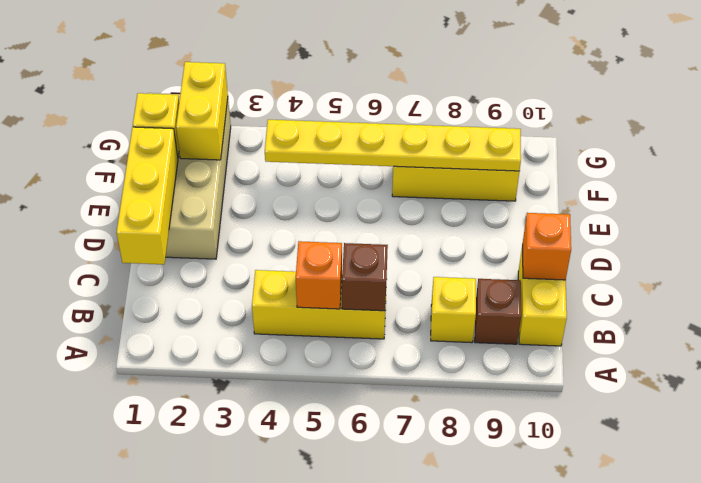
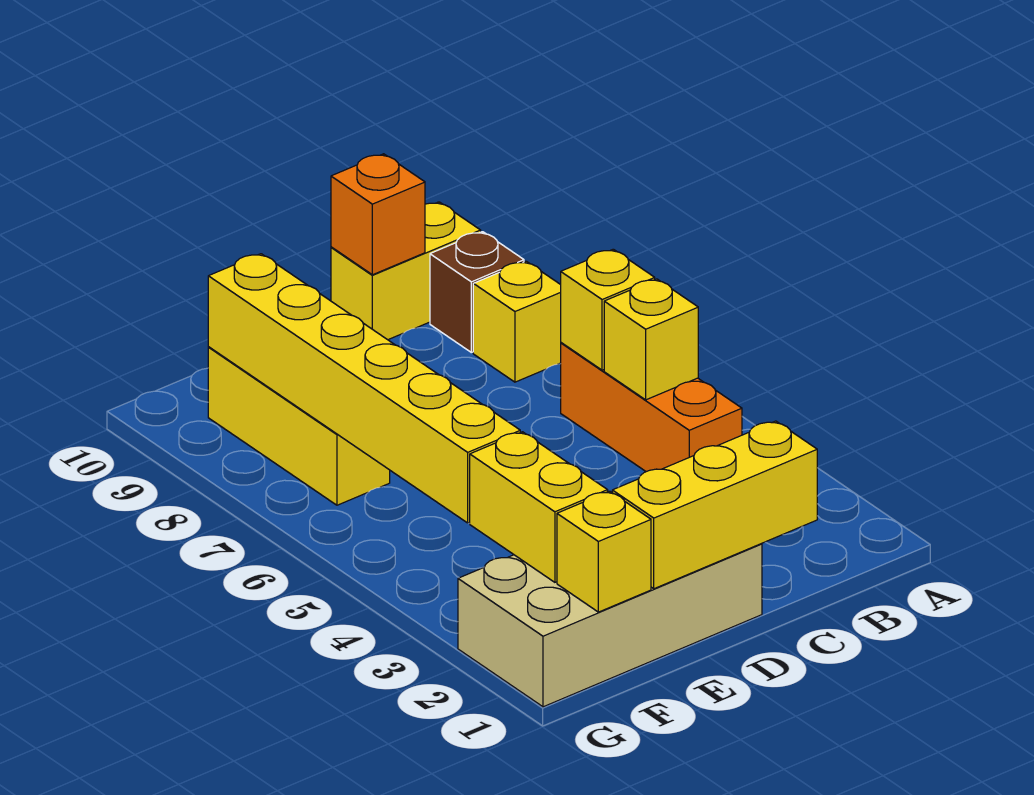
yellow brick B4:B6 level 1 -> orange brick B4:B6 level 1
orange brick B5 level 2 -> yellow brick B5 level 2
brown brick B6 level 2 -> yellow brick B6 level 2
yellow brick F2:G2 level 2 -> yellow brick F2:F3 level 2
yellow plate F4:F9 level 2 -> yellow brick F4:F9 level 2

